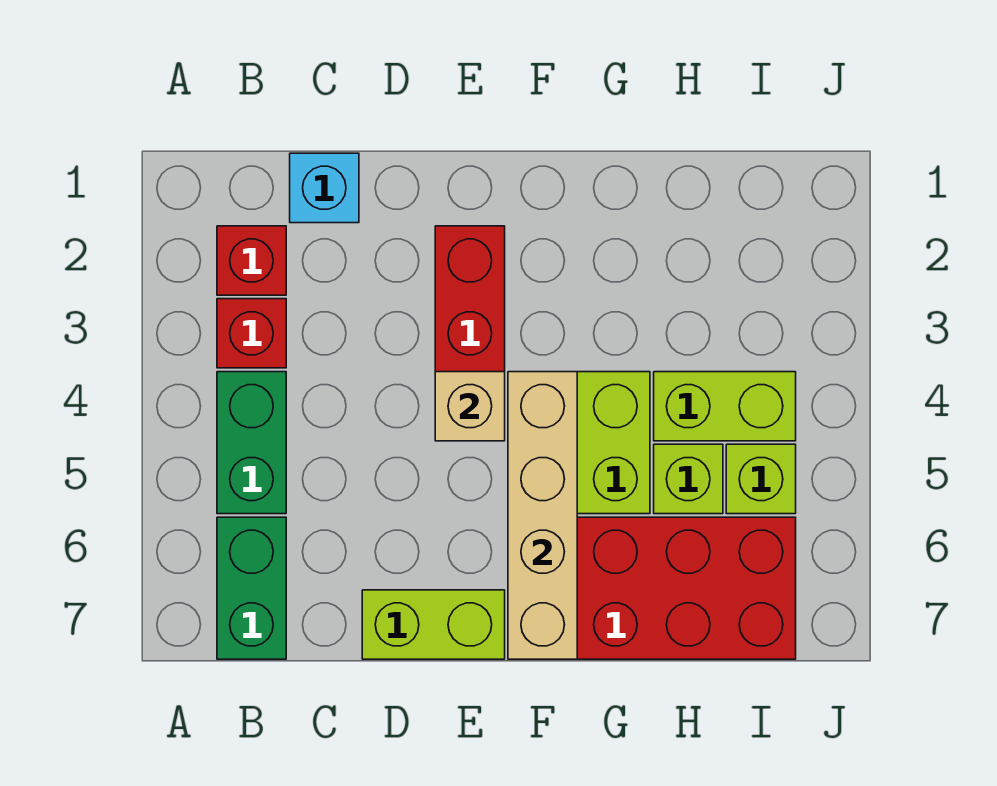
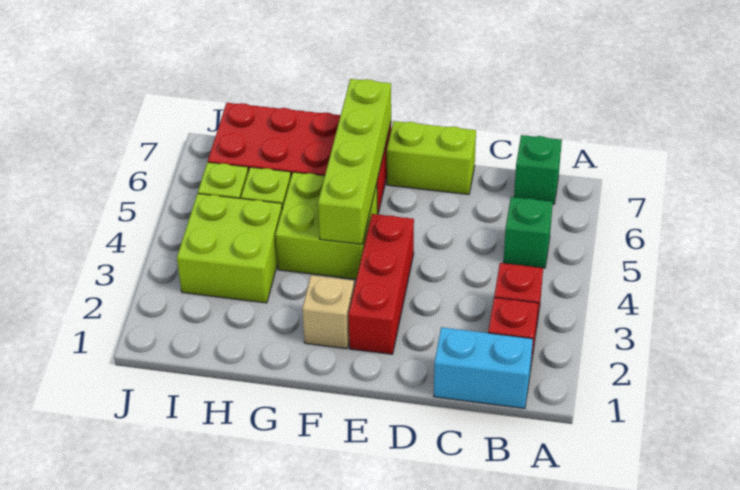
green brick B4:B5 level 1 -> green brick B5 level 1
green brick B6:B7 level 1 -> green brick B7 level 1
cyan brick C1 level 1 -> cyan brick B1:C1 level 1
tan brick E4 level 2 -> tan brick F2 level 1
tan brick F4:F7 level 2 -> lime brick F4:F7 level 2
lime brick H4:I4 level 1 -> lime brick H3:I4 level 1

